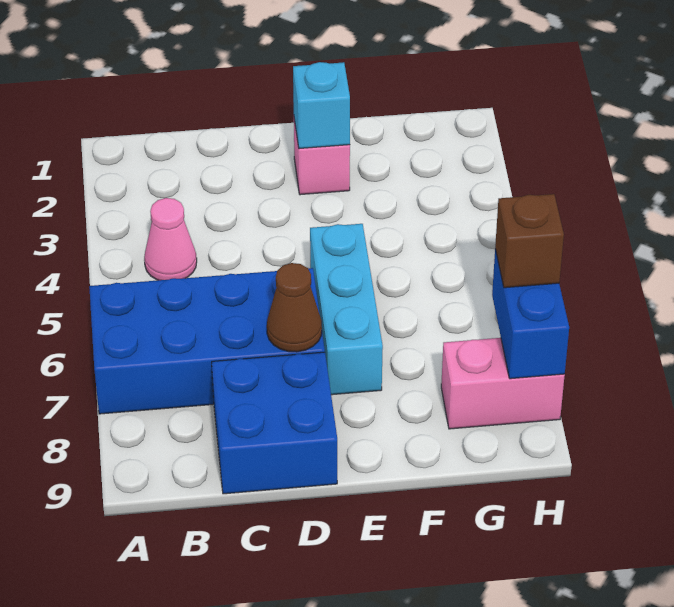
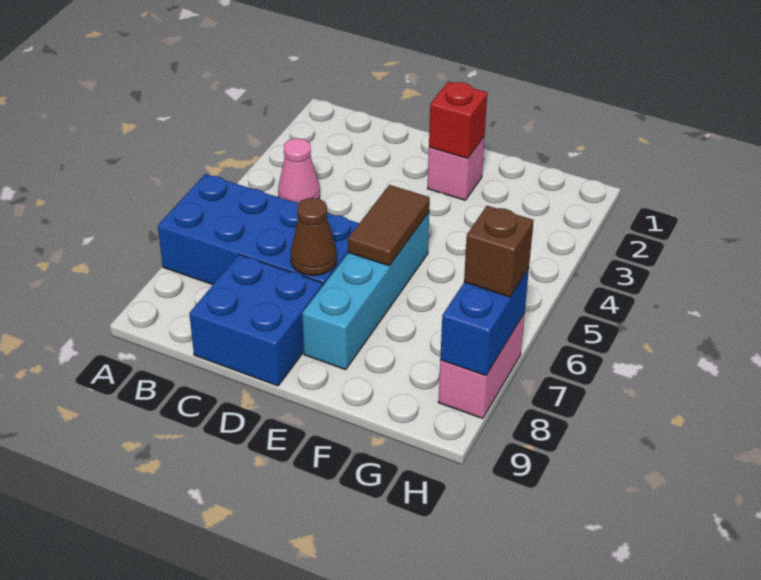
cyan brick E2 level 2 -> red brick E2 level 2
cyan brick E5:E7 level 1 -> cyan brick E5:E8 level 1
none -> brown tile E5:E6 level 2
pink brick G8:H8 level 1 -> pink brick H7:H8 level 1

